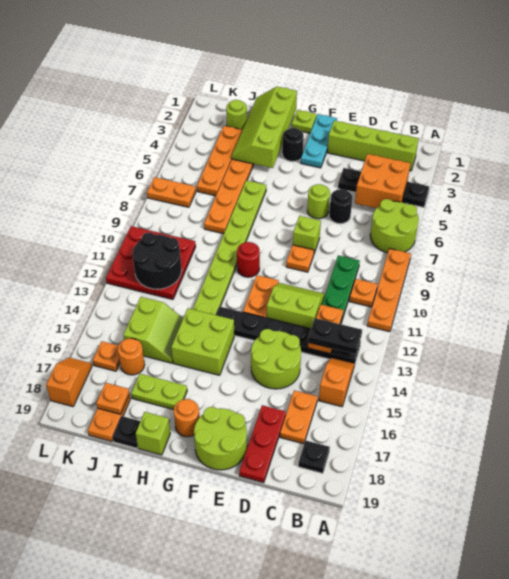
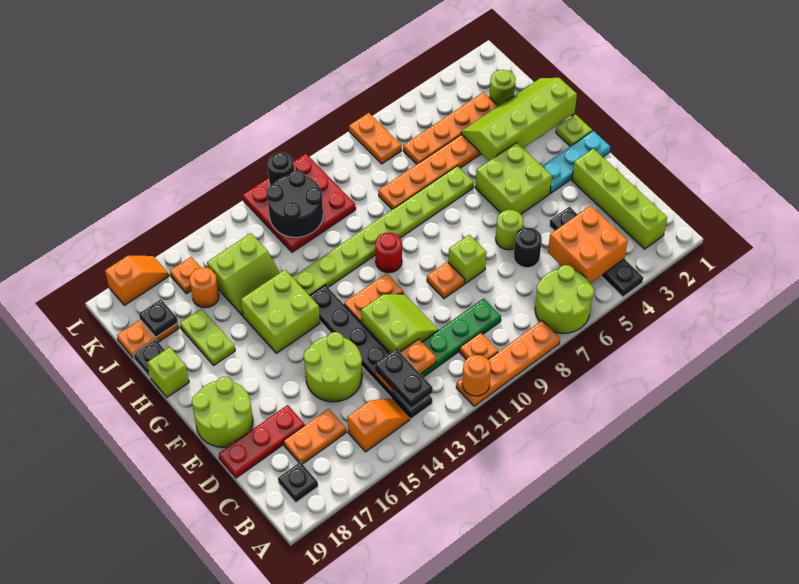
none -> lime brick F4:G5 level 1
black round brick G3 level 1 -> black round brick L11 level 2
orange round brick G18 level 1 -> orange round brick A11 level 2
orange plate J18 level 2 -> black plate J18 level 2

